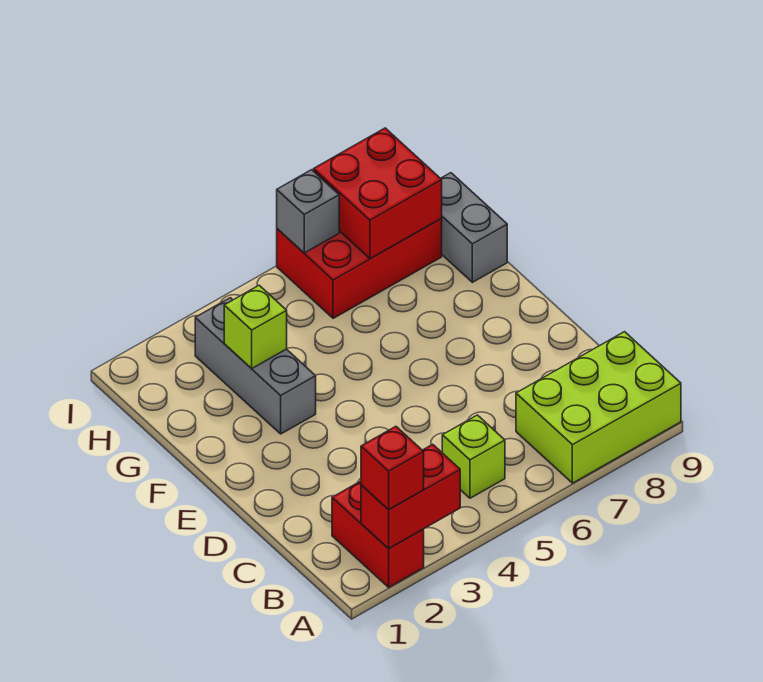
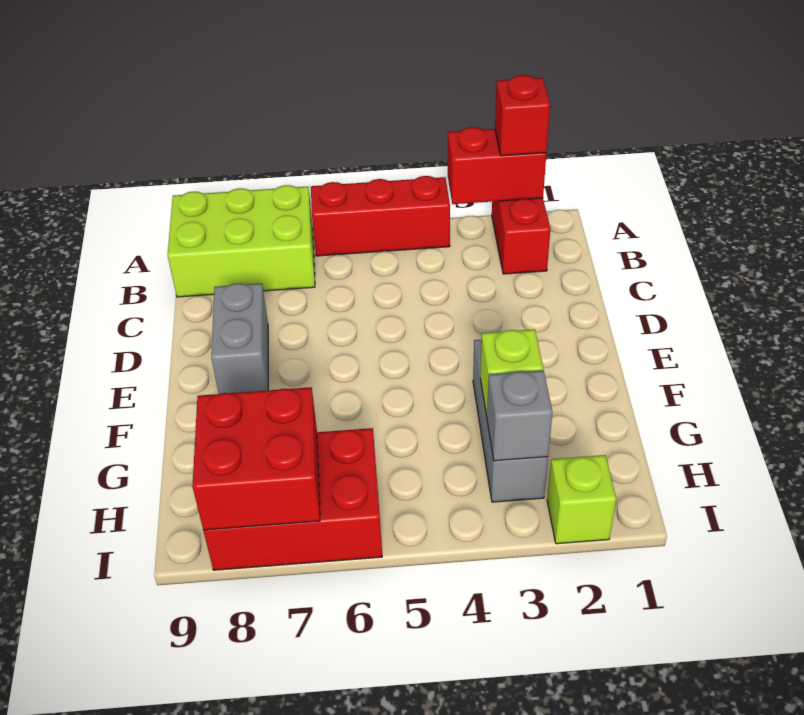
none -> red brick A4:A6 level 1
lime brick B5 level 1 -> lime brick I2 level 1
grey brick G9:H9 level 1 -> grey brick D8:E8 level 1
grey brick I6 level 2 -> grey brick H3 level 2

